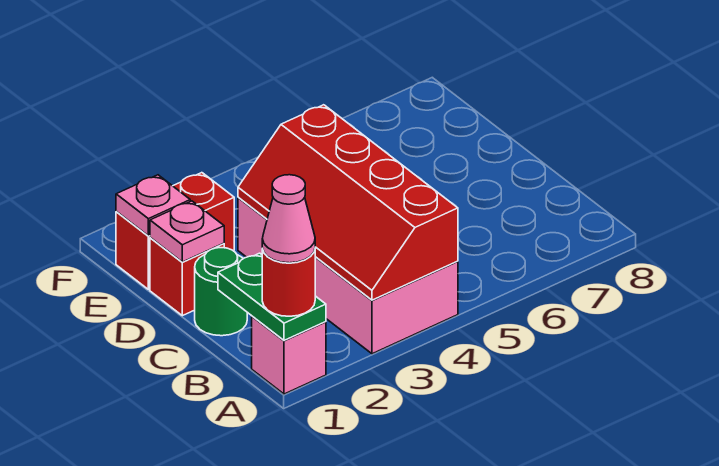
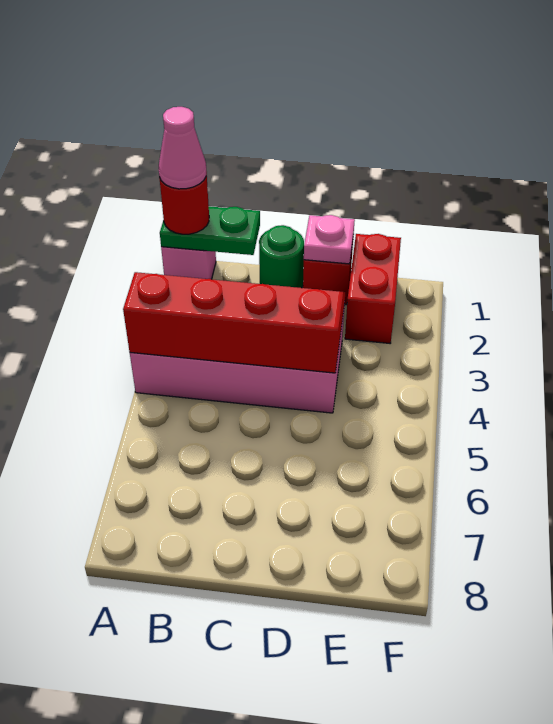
pink plate E1 level 2 -> none

